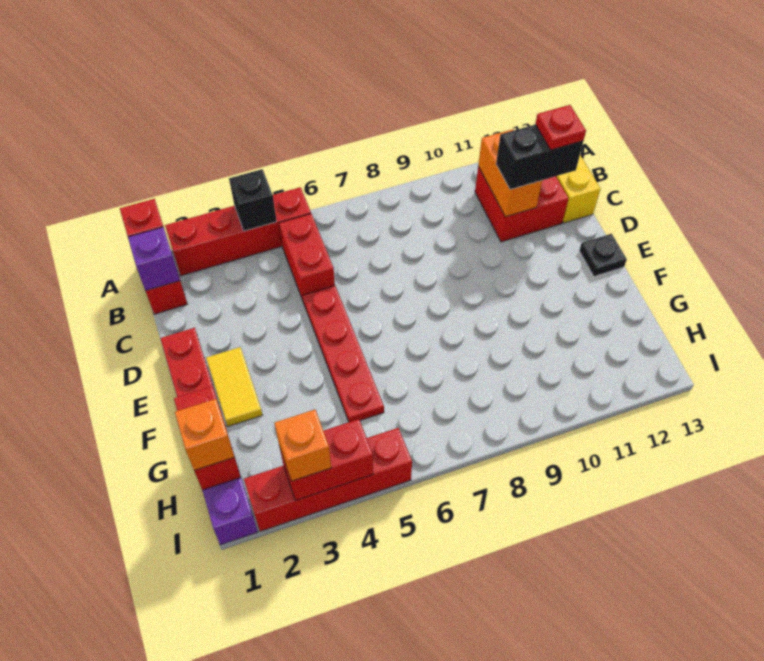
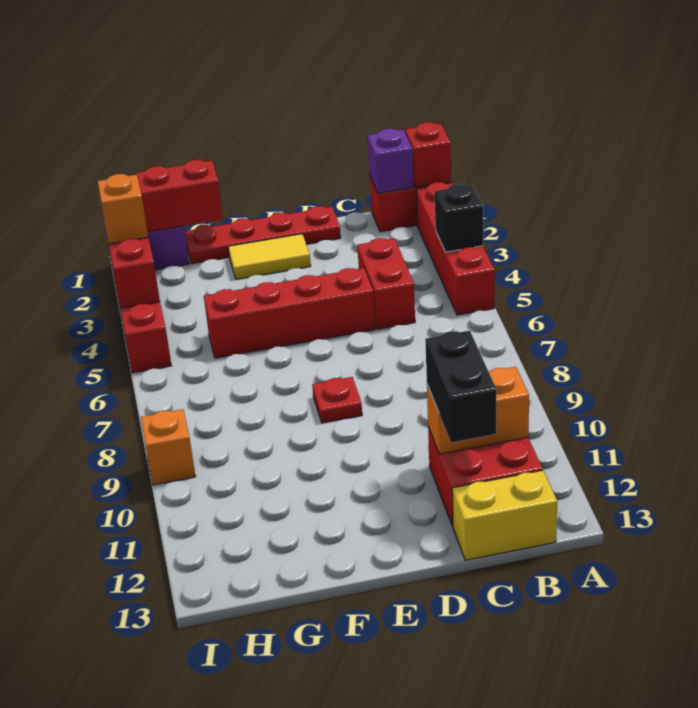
red brick B5:C5 level 1 -> red brick C4:C5 level 1
red plate C12 level 4 -> red plate E8 level 1
red plate D5:G5 level 1 -> red brick D5:G5 level 1
black plate E13 level 1 -> none
orange brick H1 level 3 -> orange brick I9 level 1

